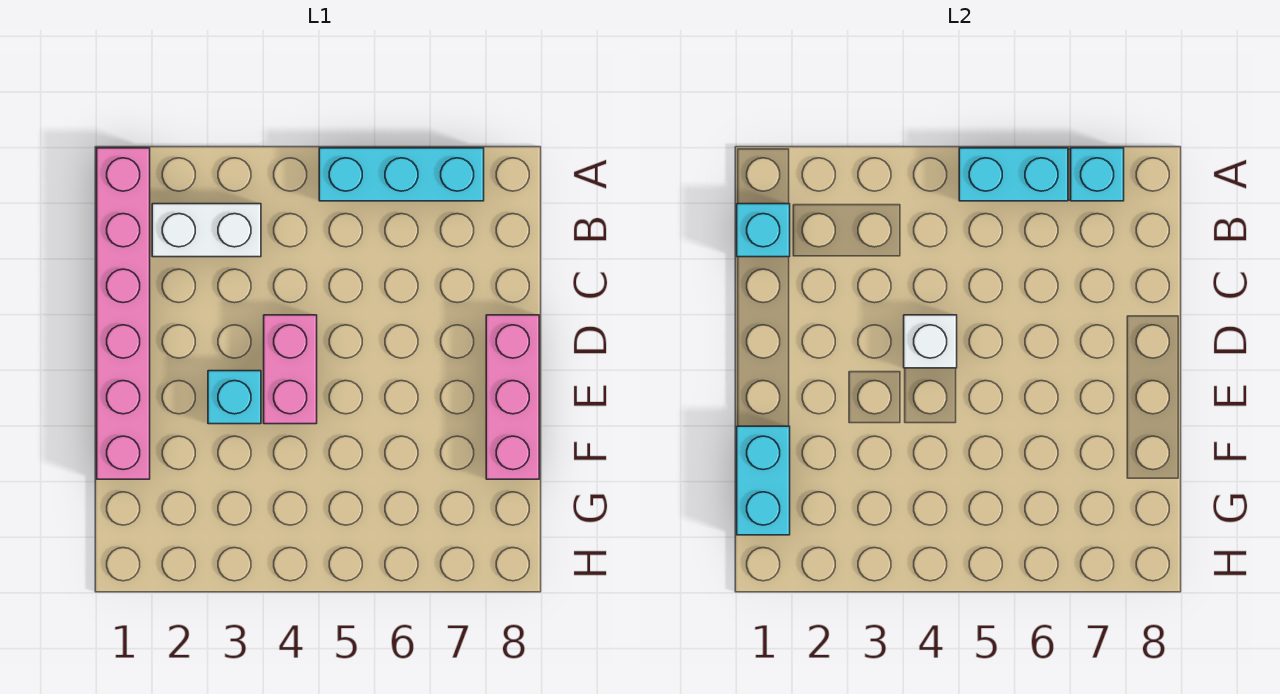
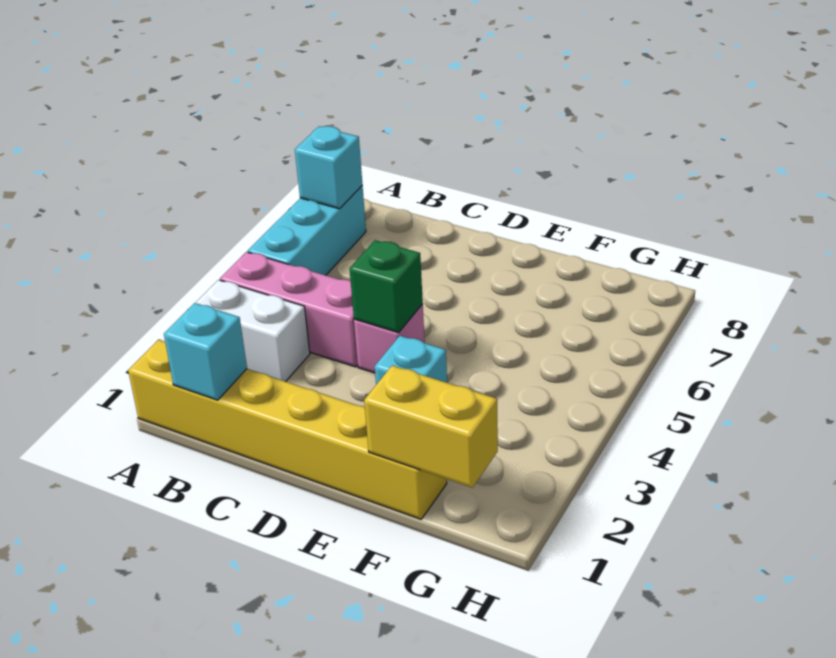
pink brick A1:F1 level 1 -> yellow brick A1:F1 level 1
cyan brick A5:A6 level 2 -> none
white brick B2:B3 level 1 -> white brick A3:B3 level 1
pink brick D4:E4 level 1 -> pink brick D4 level 1
white brick D4 level 2 -> green brick D4 level 2
pink brick D8:F8 level 1 -> pink brick A4:C4 level 1
cyan brick F1:G1 level 2 -> yellow brick F1:G1 level 2

